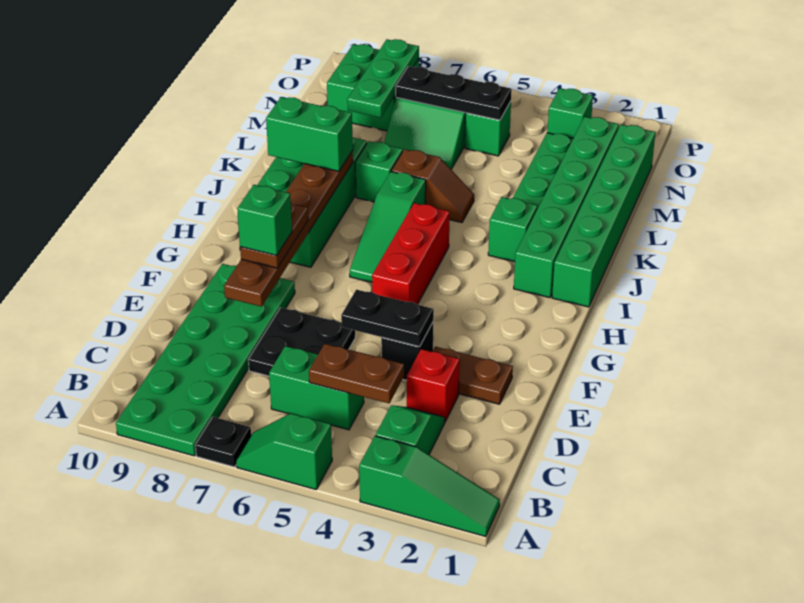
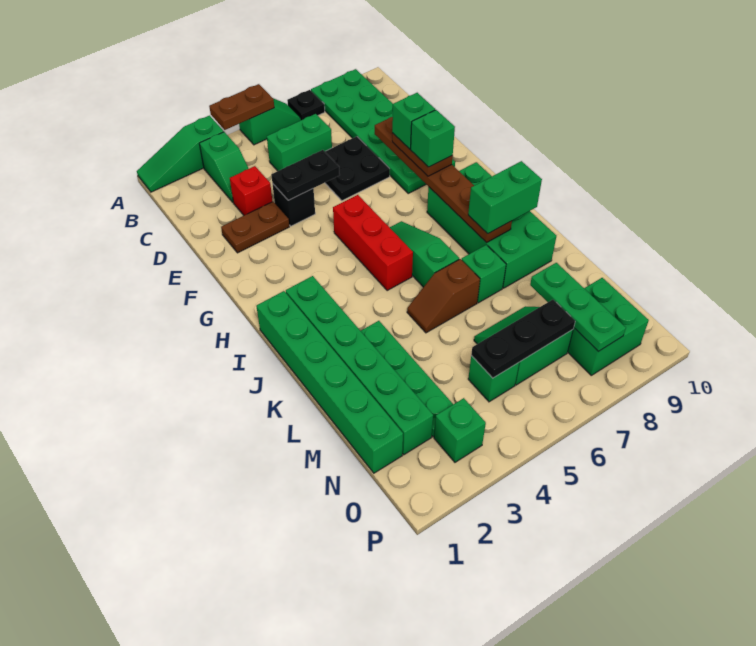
brown plate C4:C5 level 2 -> brown plate A4:A5 level 2
green brick J3 level 1 -> green brick G8 level 4

